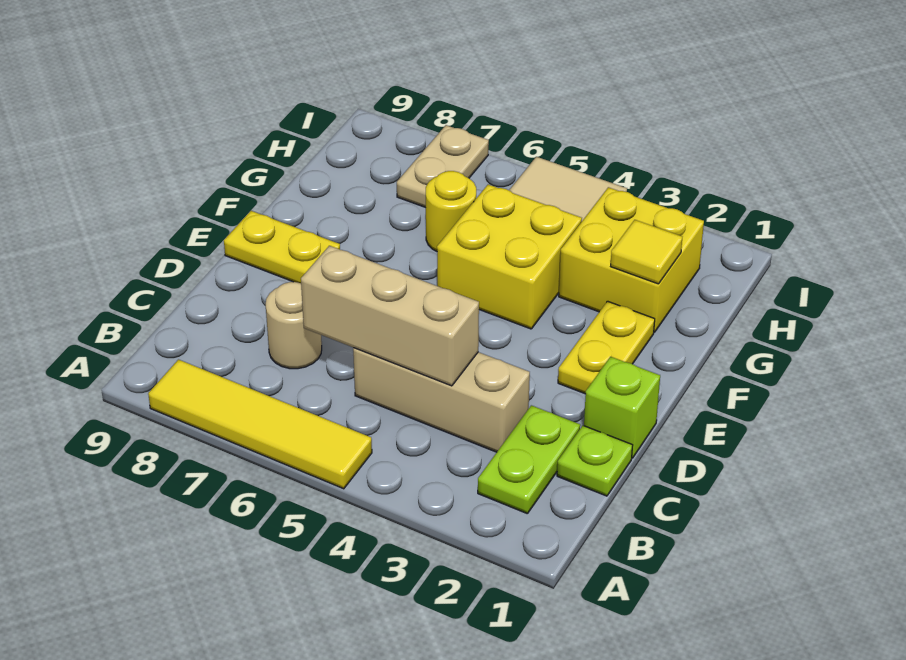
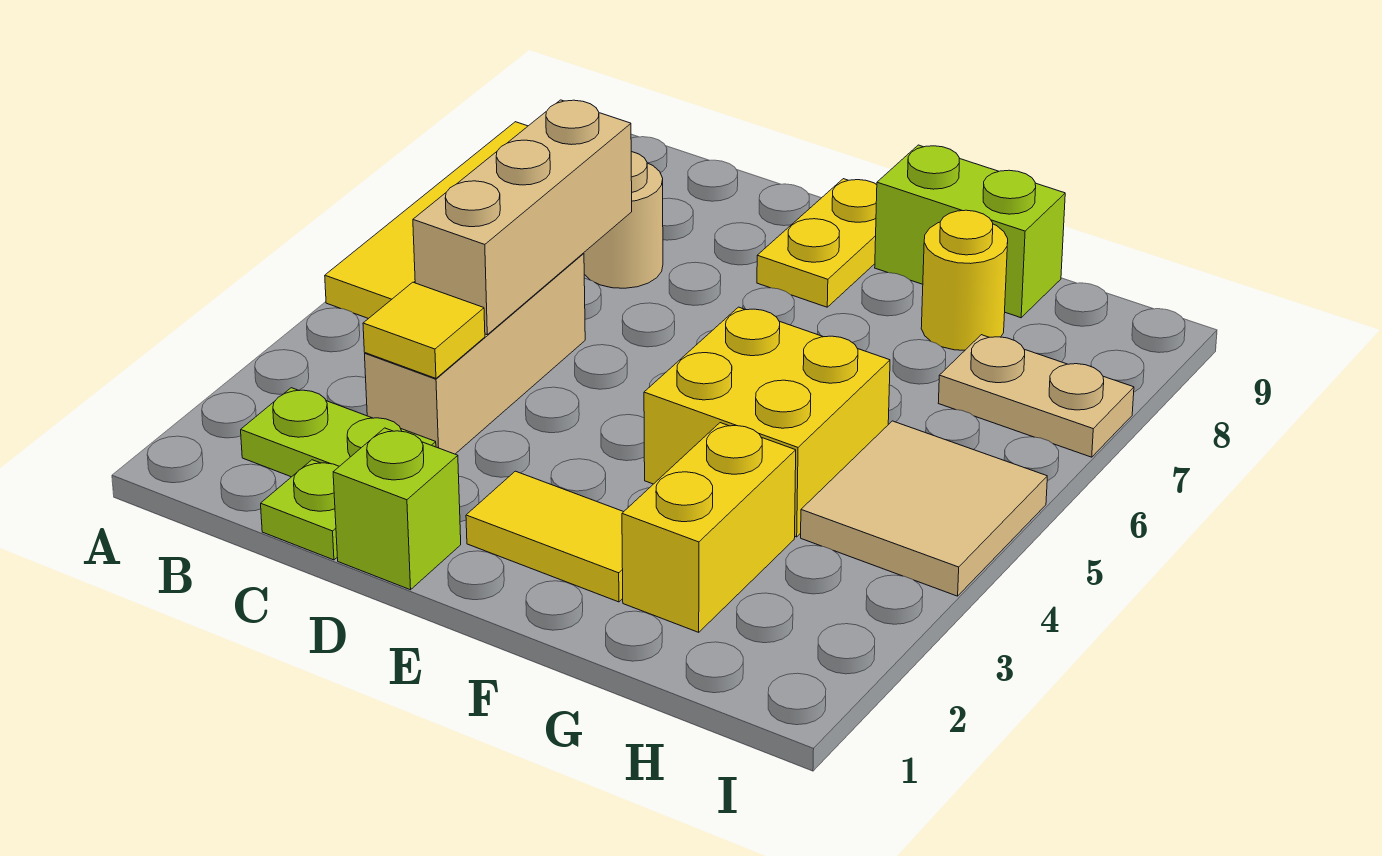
yellow plate E2:F2 level 1 -> yellow tile E2:F2 level 1
none -> lime brick F9:G9 level 1
yellow brick G2:H3 level 1 -> yellow brick G2:G3 level 1
yellow tile G2 level 2 -> yellow tile C3 level 2
yellow round brick G6 level 1 -> yellow round brick G8 level 1

